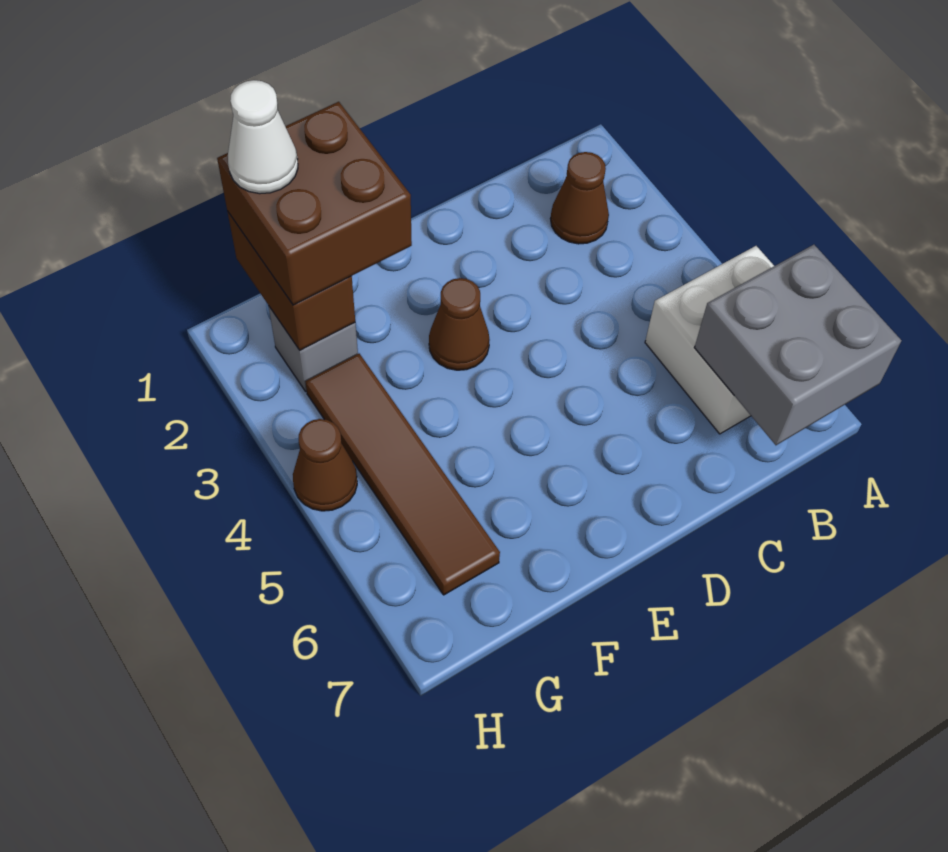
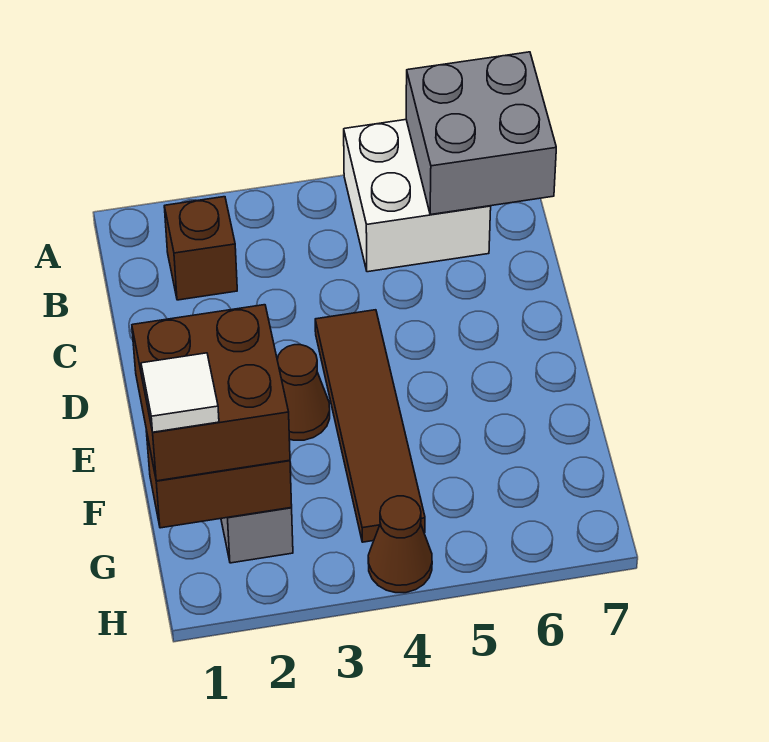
brown cone B2 level 1 -> brown brick B2 level 1
white cone G1 level 4 -> white tile G1 level 4
brown tile G3:G6 level 1 -> brown tile D4:G4 level 1

